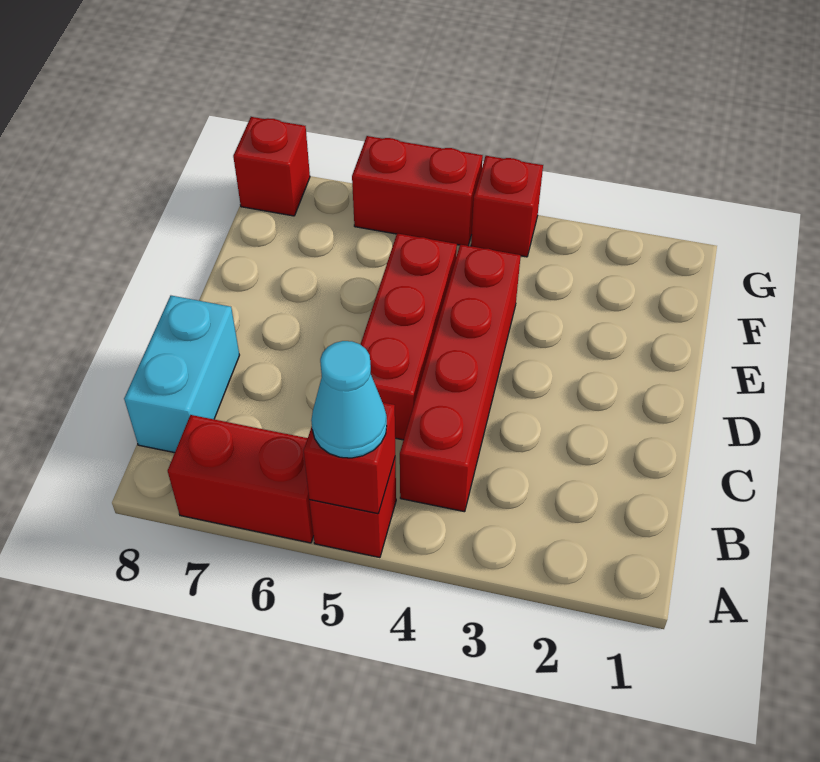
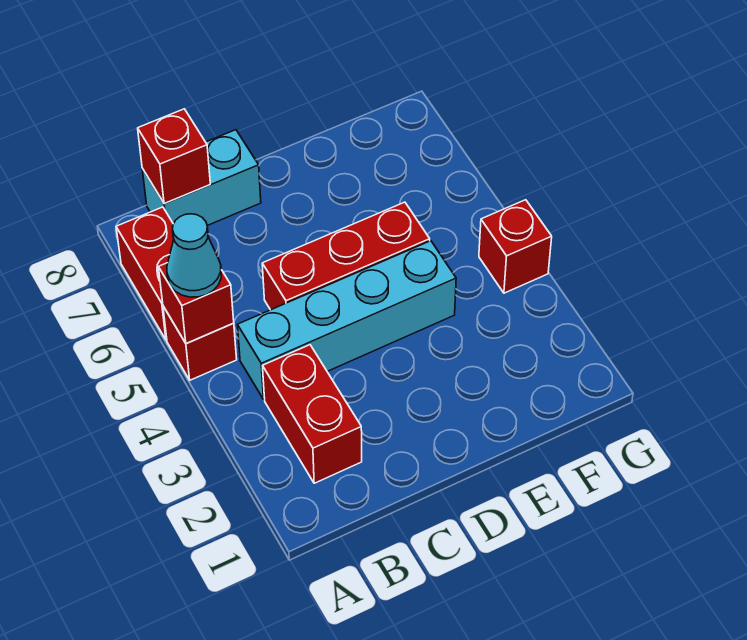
red brick B4:E4 level 1 -> cyan brick B4:E4 level 1
red brick G5:G6 level 1 -> red brick B2:B3 level 1
red brick G8 level 1 -> red brick B8 level 2

